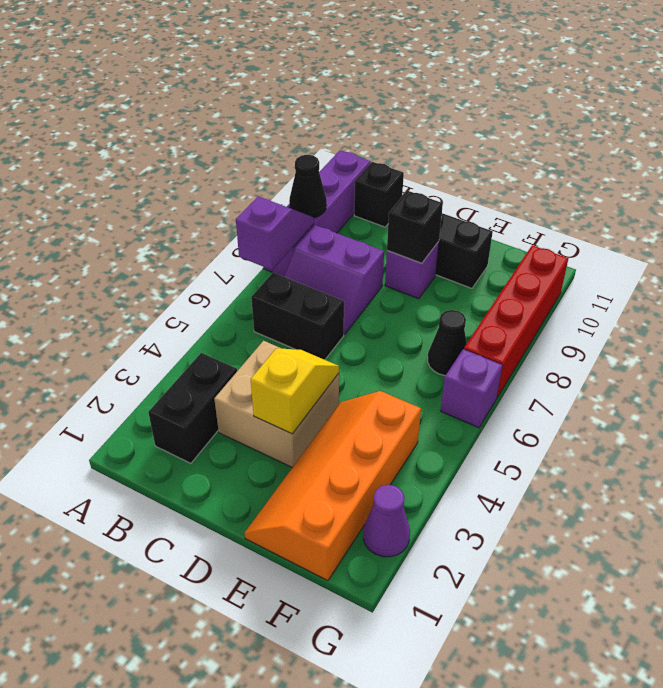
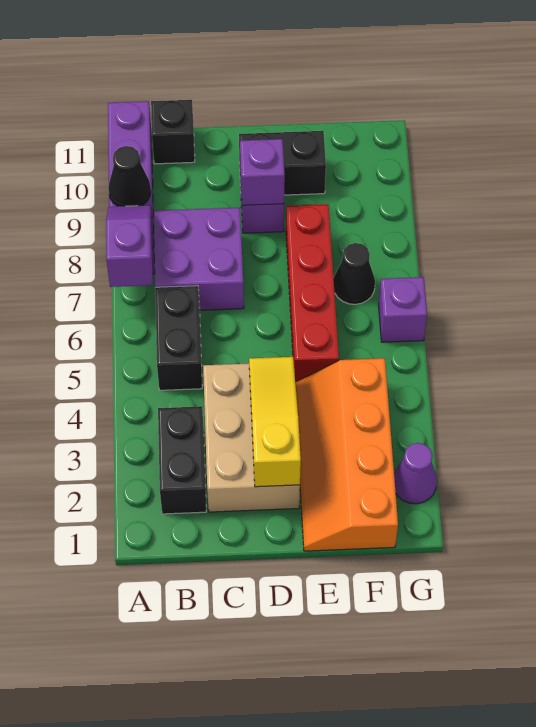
black brick B6:C6 level 1 -> black brick B5:B6 level 1
purple slope B7:C8 level 1 top 8 -> purple brick B7:C8 level 1
tan brick C3:D4 level 1 -> tan brick C2:D4 level 1
yellow slope D3:D4 level 2 top 3 -> yellow slope D2:D4 level 2 top 2
black brick D9 level 2 -> purple brick D9 level 2
red brick G7:G10 level 1 -> red brick E5:E8 level 1

